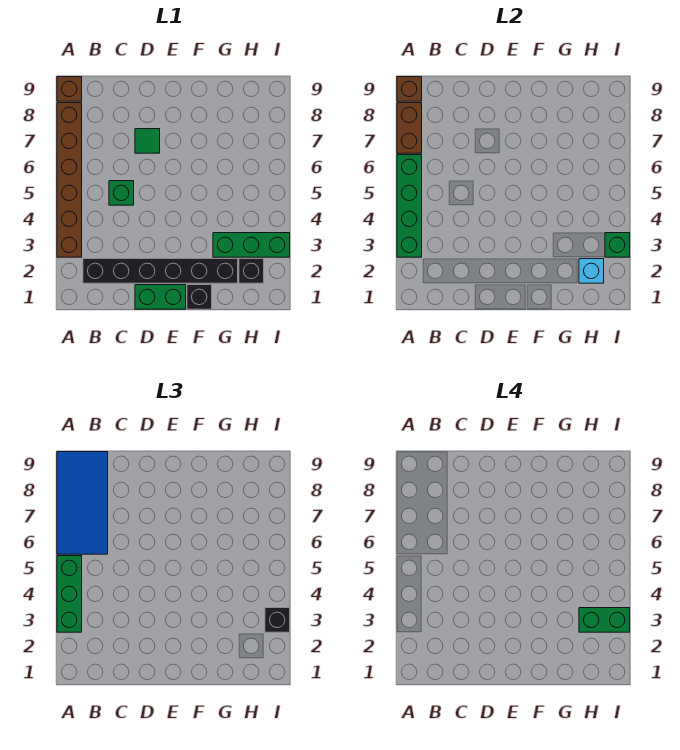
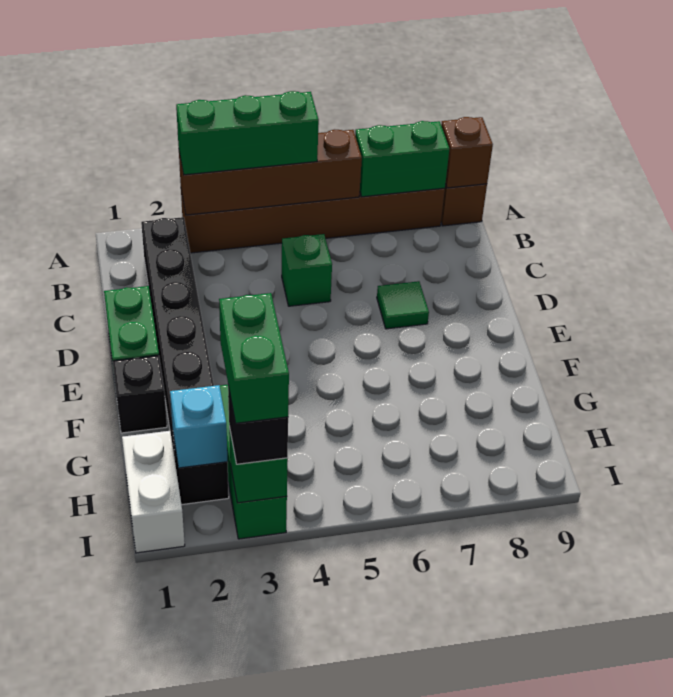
green brick A3:A6 level 2 -> brown brick A3:A6 level 2
blue tile A6:B9 level 3 -> none
brown brick A7:A8 level 2 -> green brick A7:A8 level 2
none -> white brick H1:I1 level 1

